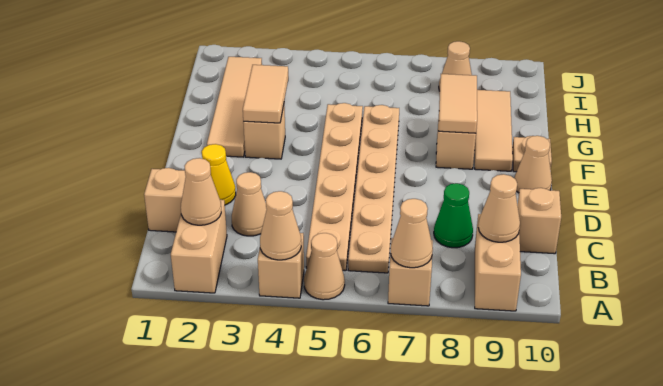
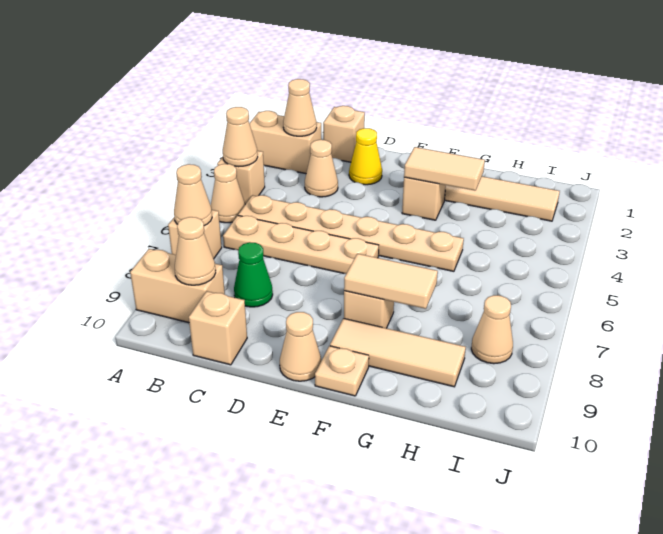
tan plate B6:G6 level 1 -> tan plate B6:E6 level 1

